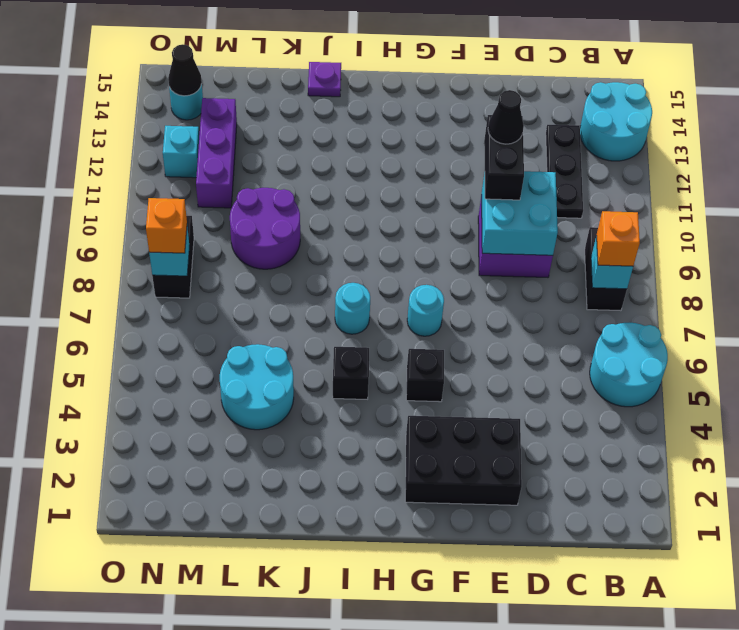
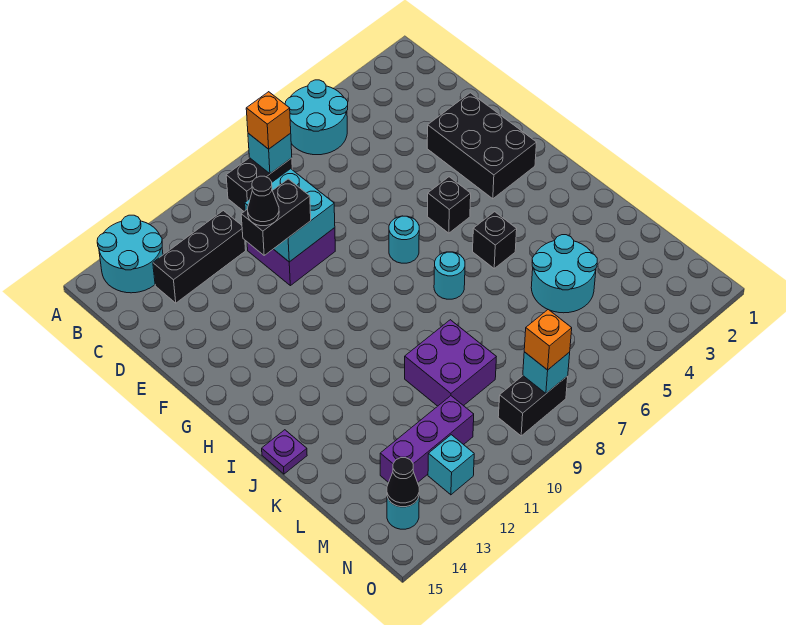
black plate C11:C13 level 1 -> black brick C11:C13 level 1
purple round brick K9:L10 level 1 -> purple brick K9:L10 level 1

